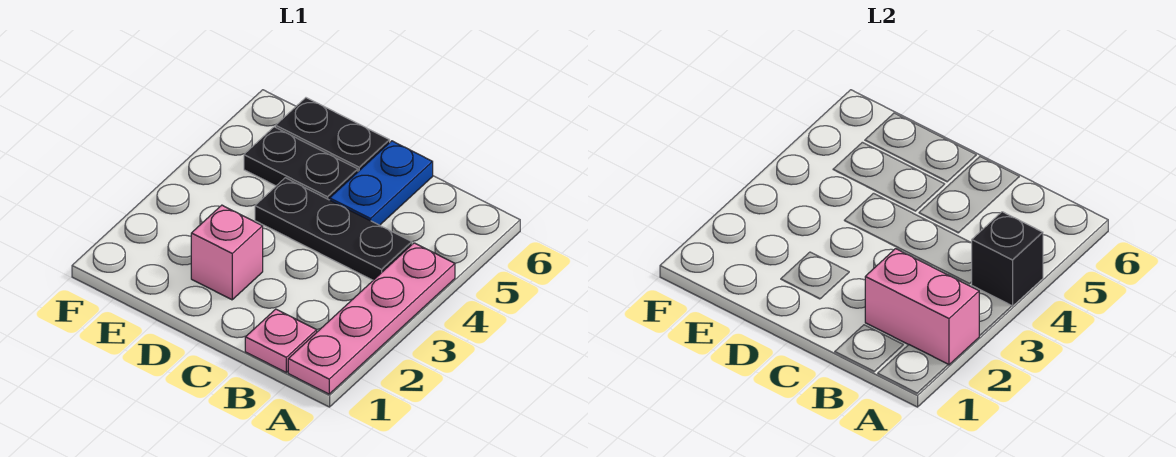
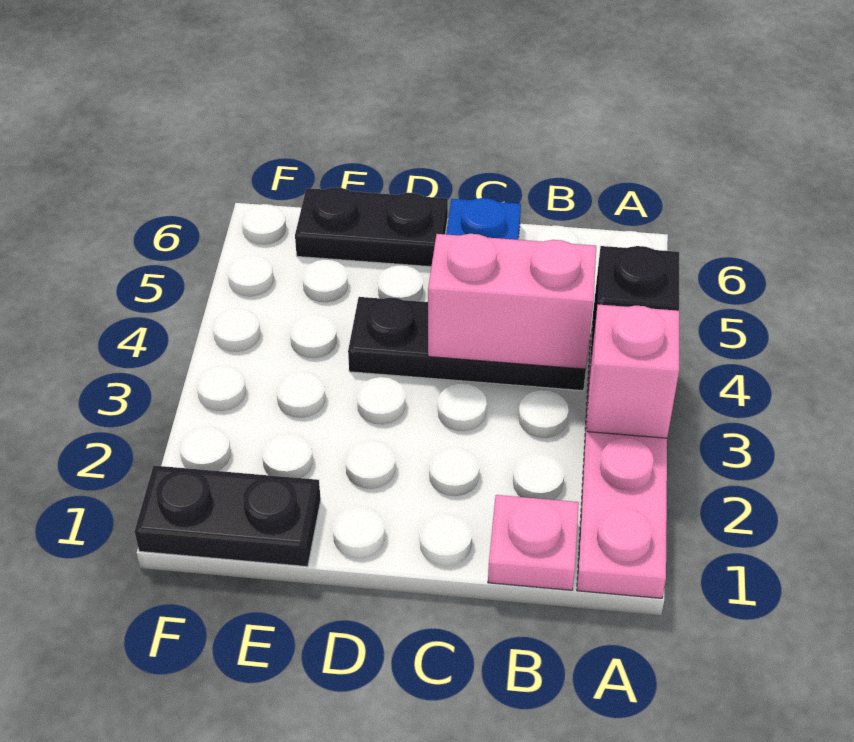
pink brick A2:B2 level 2 -> pink brick B4:C4 level 2
pink brick D2 level 1 -> pink brick A3 level 2
black plate D5:E5 level 1 -> black plate E1:F1 level 1

